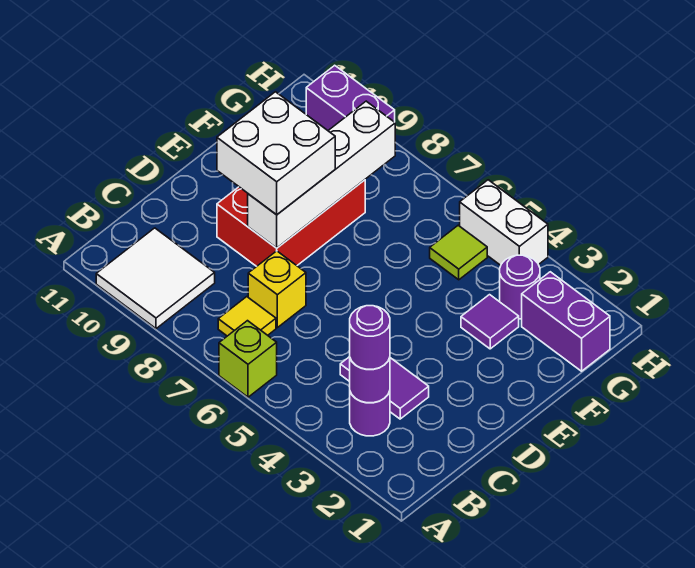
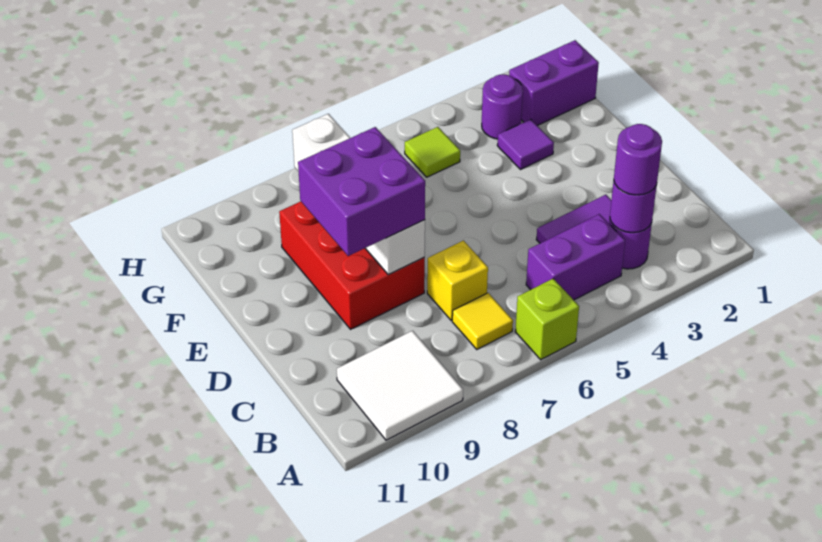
white brick D8:E9 level 3 -> purple brick D8:E9 level 3
white brick H4:H5 level 1 -> none
purple brick H9:H10 level 1 -> purple brick B4:B5 level 1

